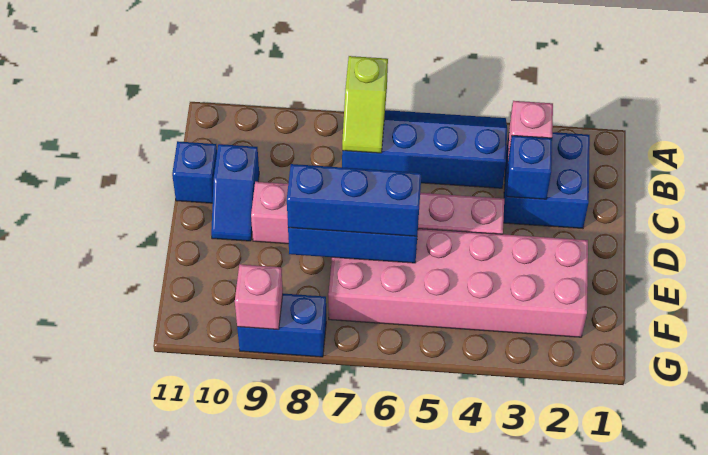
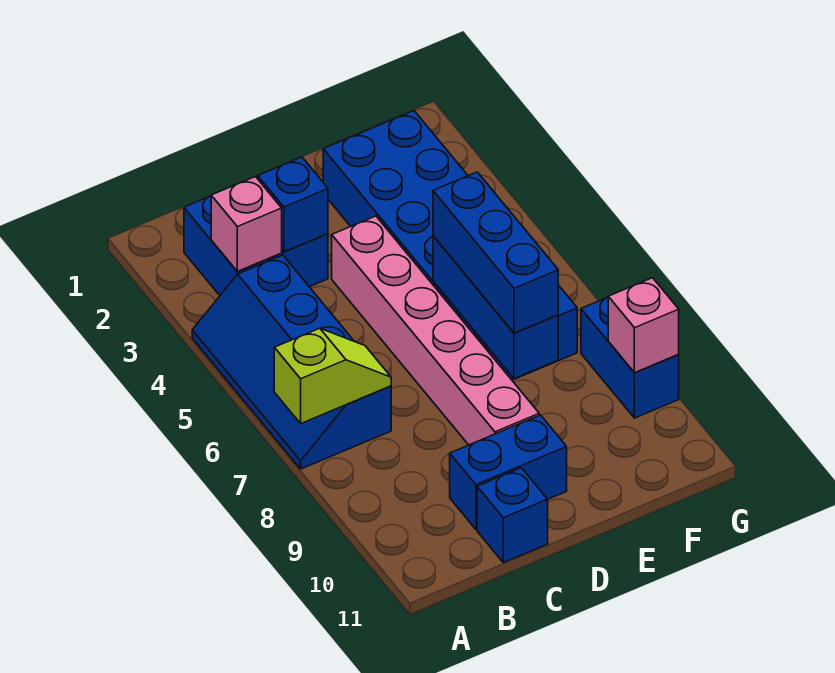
blue slope C10:D10 level 1 top C -> blue brick C10:D10 level 1
pink brick E2:F7 level 1 -> blue brick E2:F7 level 1

